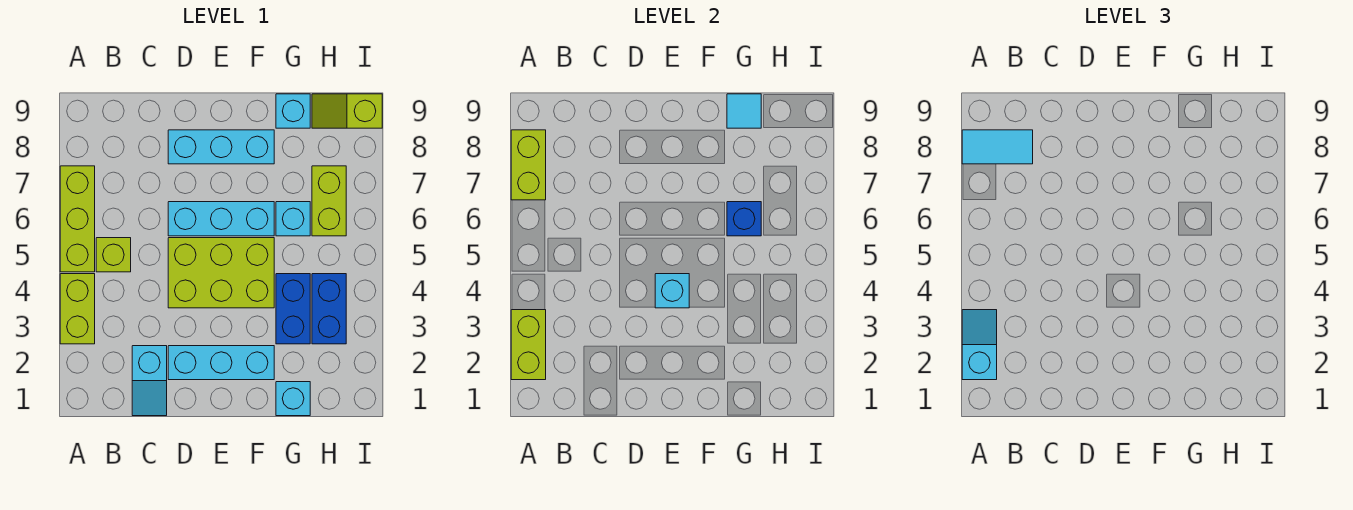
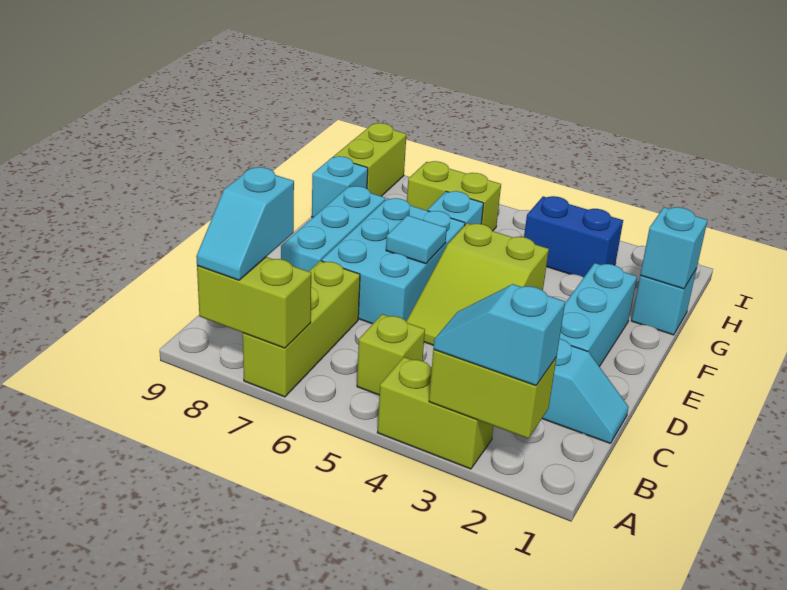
lime brick A5:A7 level 1 -> lime brick A7:C7 level 1
cyan tile A8:B8 level 3 -> cyan slope A8:B8 level 3 top B
lime brick D4:F5 level 1 -> lime slope D4:F5 level 1 top F
cyan brick D6:F6 level 1 -> cyan brick D6:F7 level 1
cyan brick E4 level 2 -> cyan brick G1 level 2
blue brick G3:G4 level 1 -> none
blue brick G6 level 2 -> none
cyan tile G9 level 2 -> cyan tile E6 level 2
lime slope H9:I9 level 1 top I -> lime brick H9:I9 level 1

